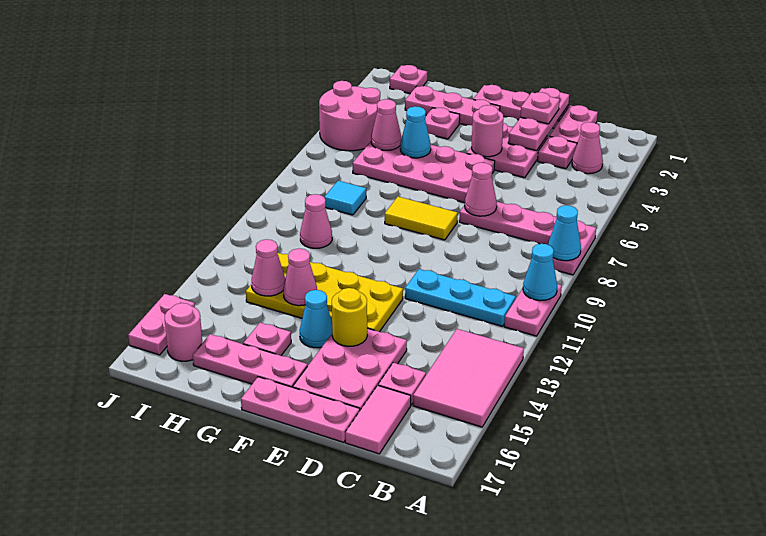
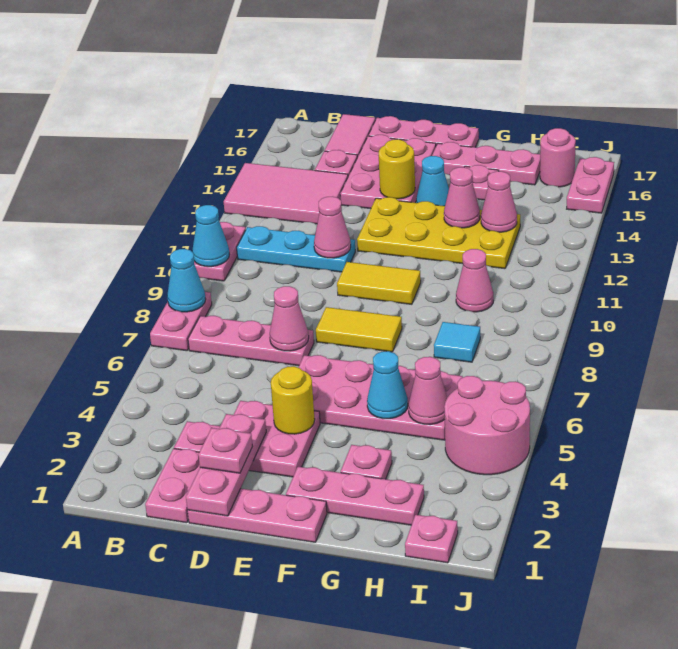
pink tile A13:B15 level 1 -> pink tile A13:C14 level 1
pink cone B3 level 1 -> pink cone D11 level 2
pink round brick E4 level 2 -> yellow round brick E4 level 2
none -> yellow tile E10:F10 level 1

